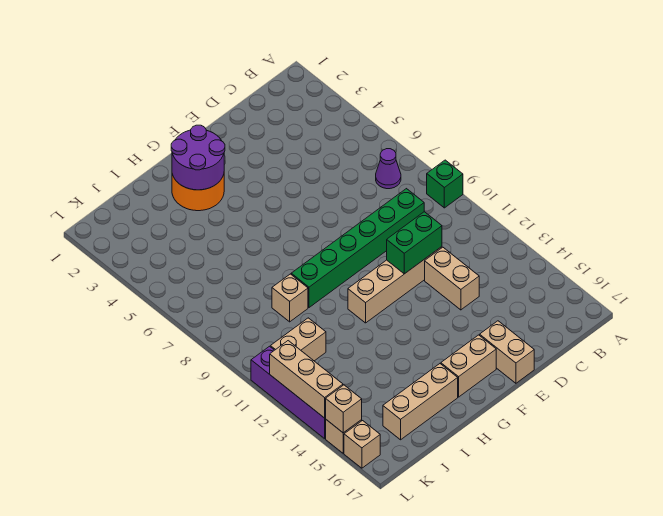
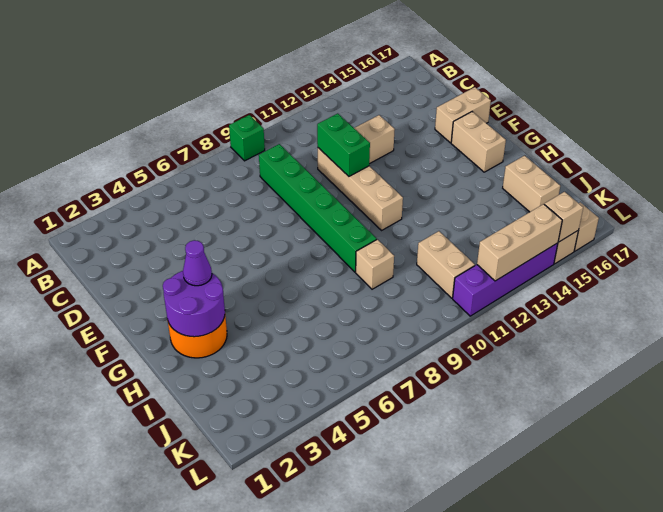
purple cone B7 level 1 -> purple cone G3 level 3
tan brick H16:J16 level 1 -> tan brick I16:J16 level 1

